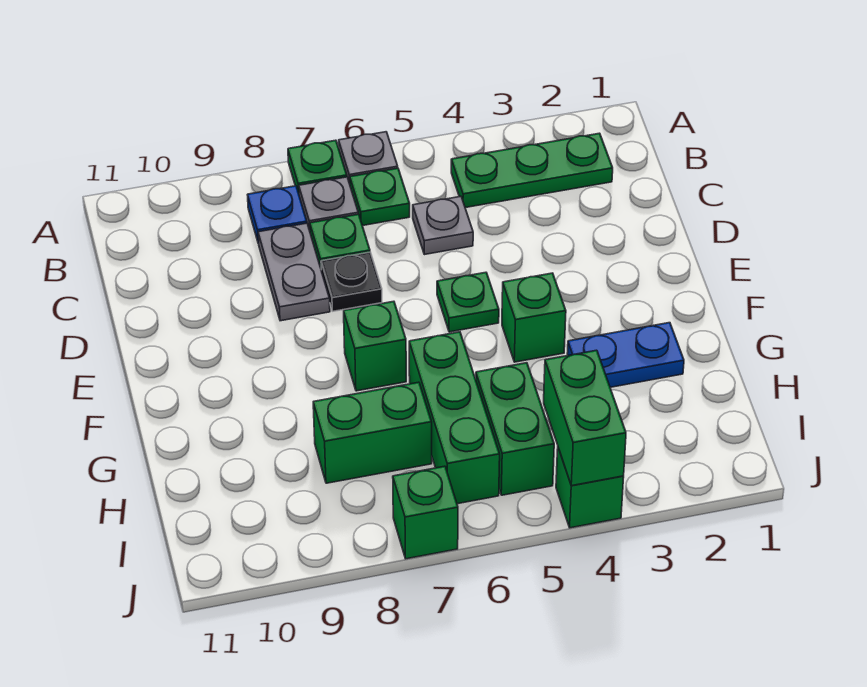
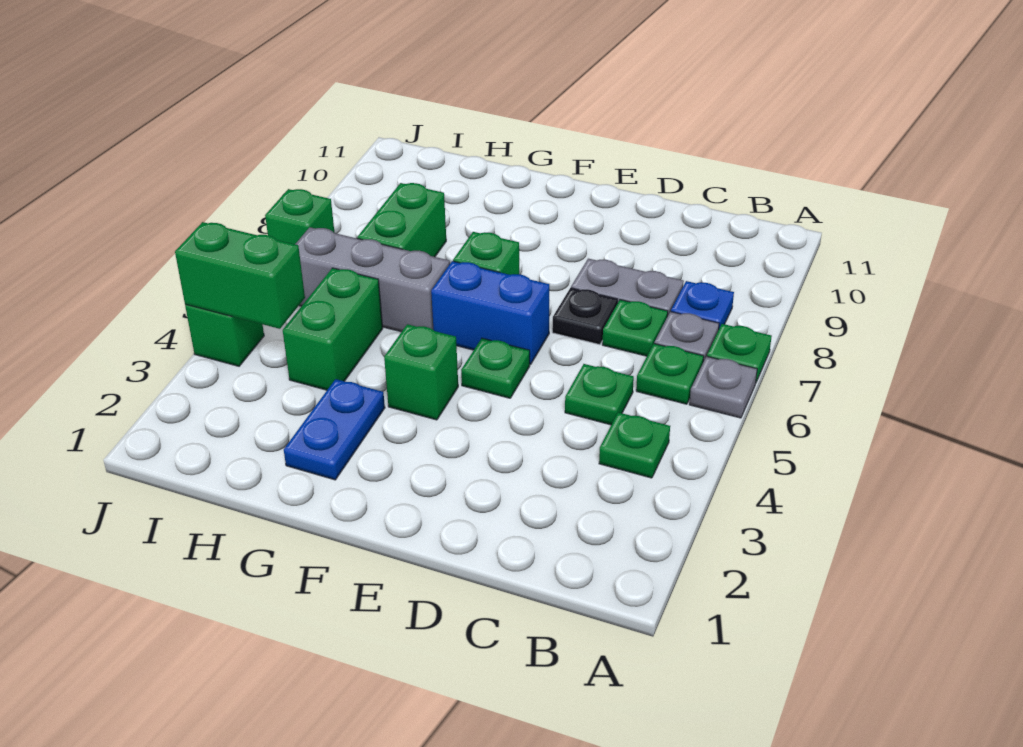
green plate B2:B4 level 1 -> green plate B4 level 1
grey plate C5 level 1 -> green plate C5 level 1
none -> blue brick E6:F6 level 1
green brick G6:I6 level 1 -> grey brick G6:I6 level 1
green brick H5:I5 level 1 -> green brick H4:H5 level 1

